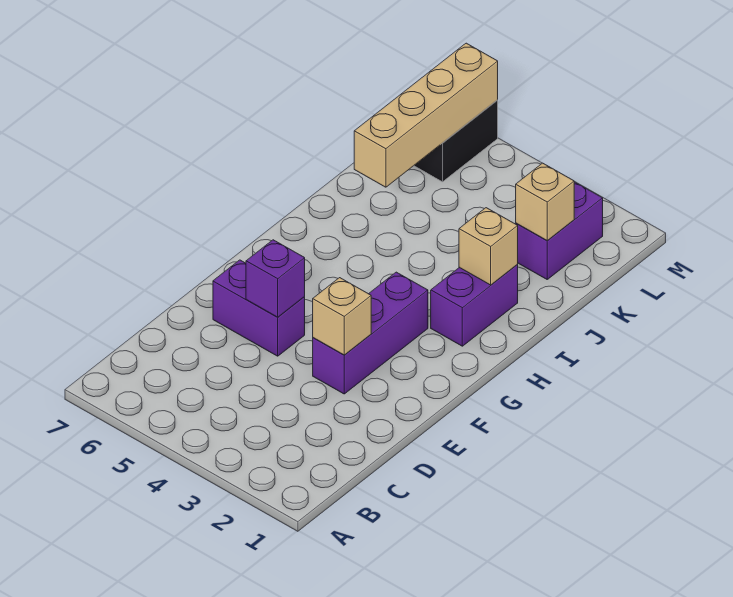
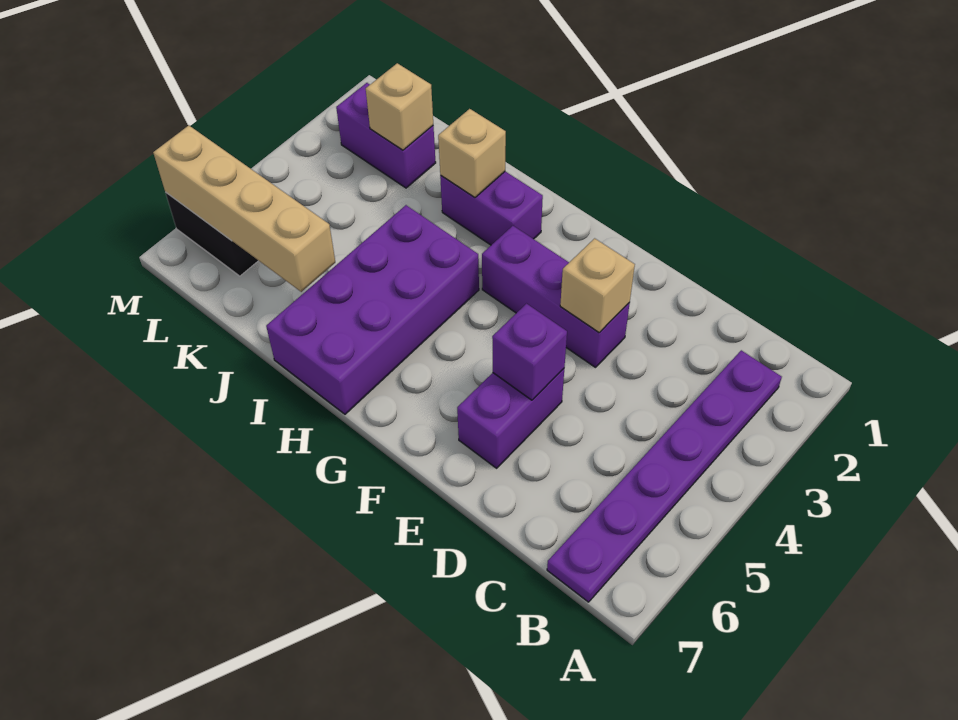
none -> purple plate B2:B7 level 1
none -> purple brick H4:I7 level 1

